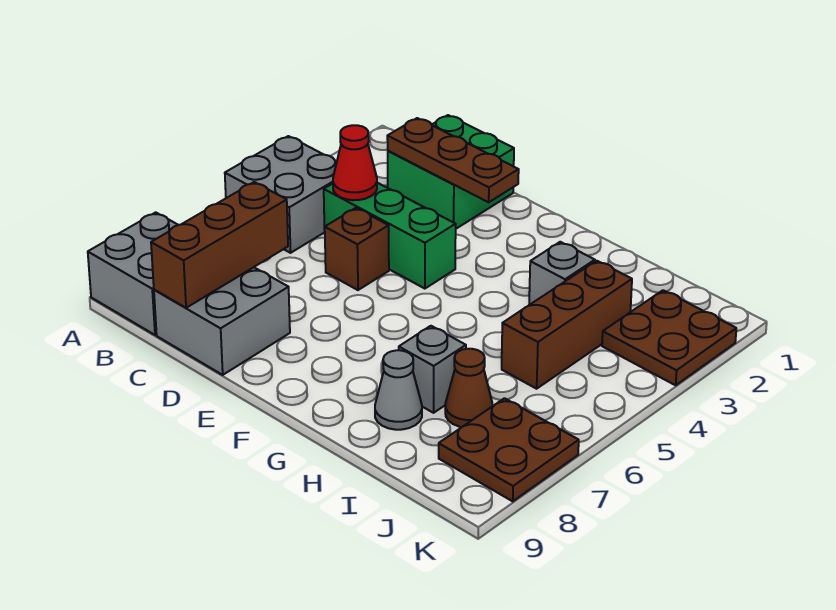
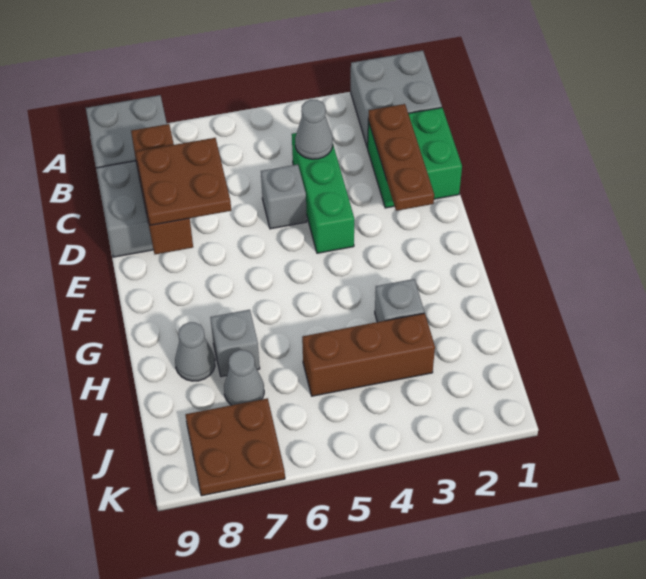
grey brick A4:B5 level 1 -> grey brick A1:B2 level 1
red cone C4 level 2 -> grey cone C4 level 2
brown brick C7:C9 level 2 -> brown brick C8:E8 level 2
brown brick D5 level 1 -> grey brick D5 level 1
brown cone I7 level 1 -> grey cone I7 level 1
brown plate J2:K3 level 1 -> brown plate D7:E8 level 3

